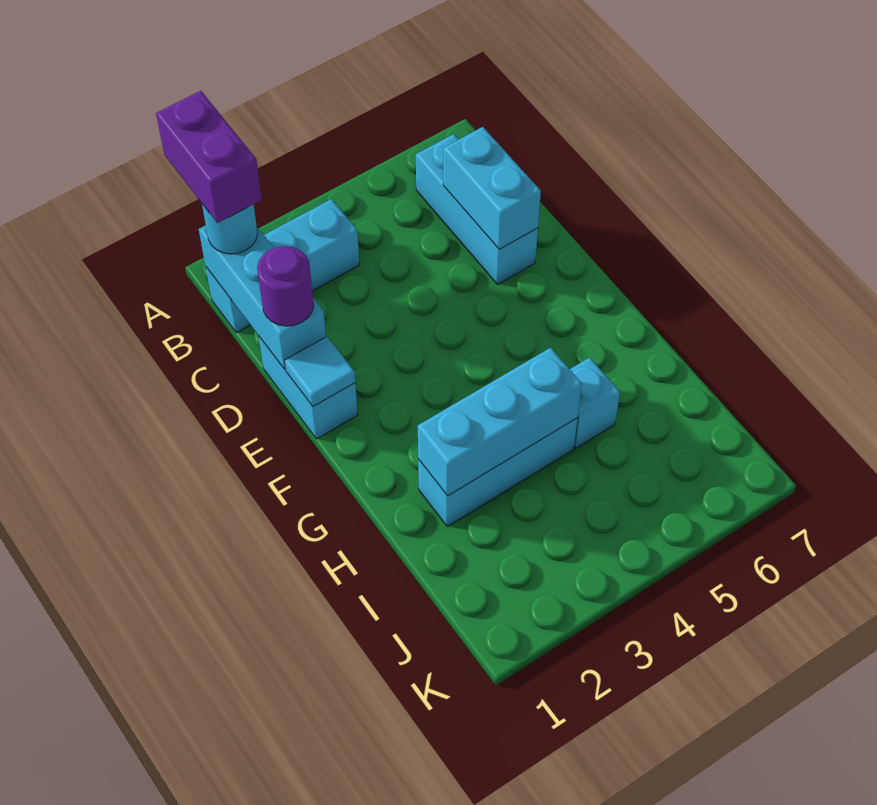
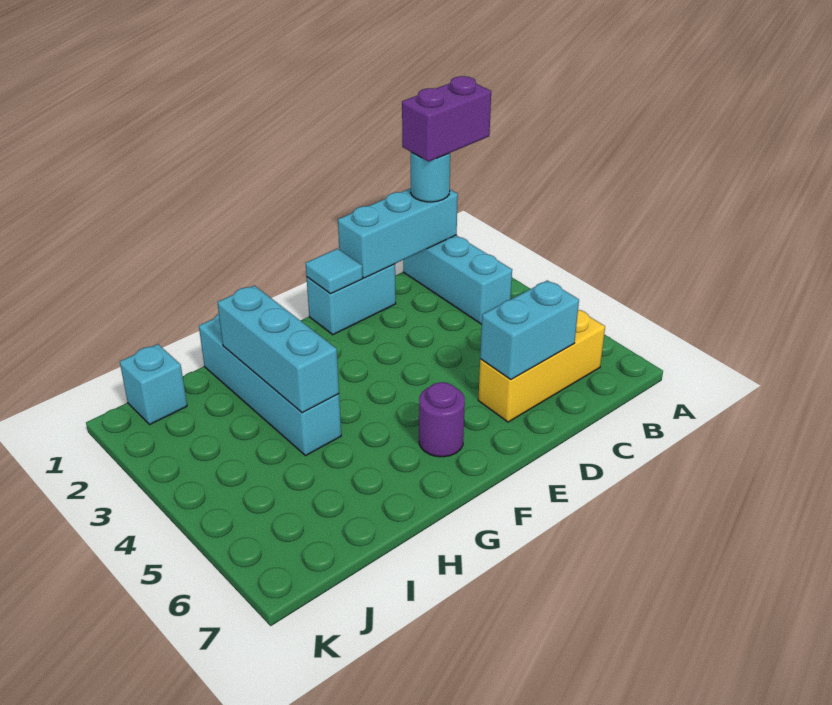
cyan brick B6:D6 level 1 -> yellow brick B6:D6 level 1
purple round brick D1 level 3 -> purple round brick F6 level 1
cyan brick H2:H4 level 1 -> cyan brick H1:H4 level 1
cyan brick H5 level 1 -> cyan brick J1 level 1

